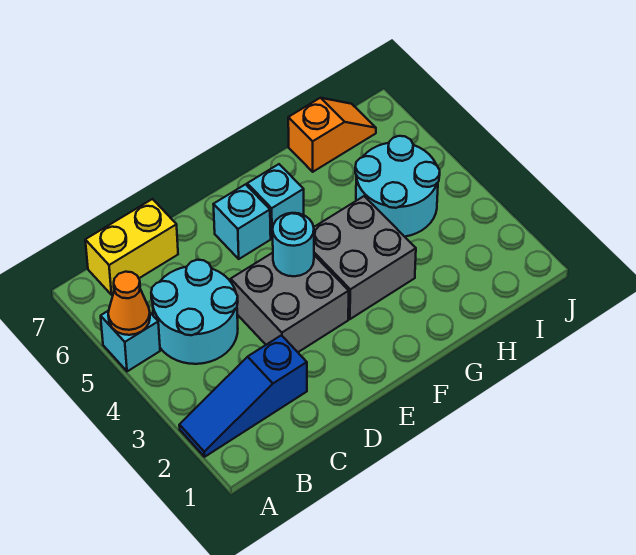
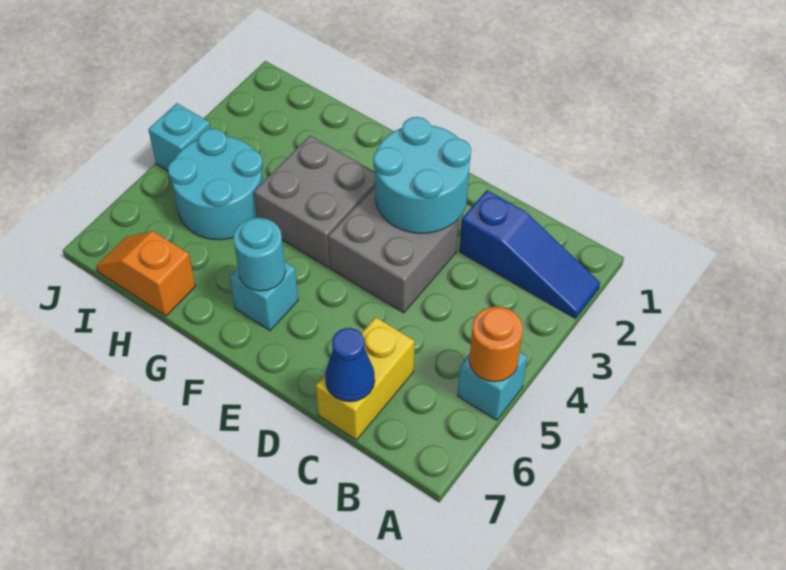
orange cone A5 level 2 -> orange round brick A5 level 2
cyan round brick B4:C5 level 1 -> cyan round brick D2:E3 level 2
yellow brick B7:C7 level 1 -> yellow brick C6:C7 level 1
none -> blue cone C7 level 2
cyan round brick E4 level 2 -> cyan round brick F6 level 2
cyan brick E6 level 1 -> cyan brick J4 level 1

